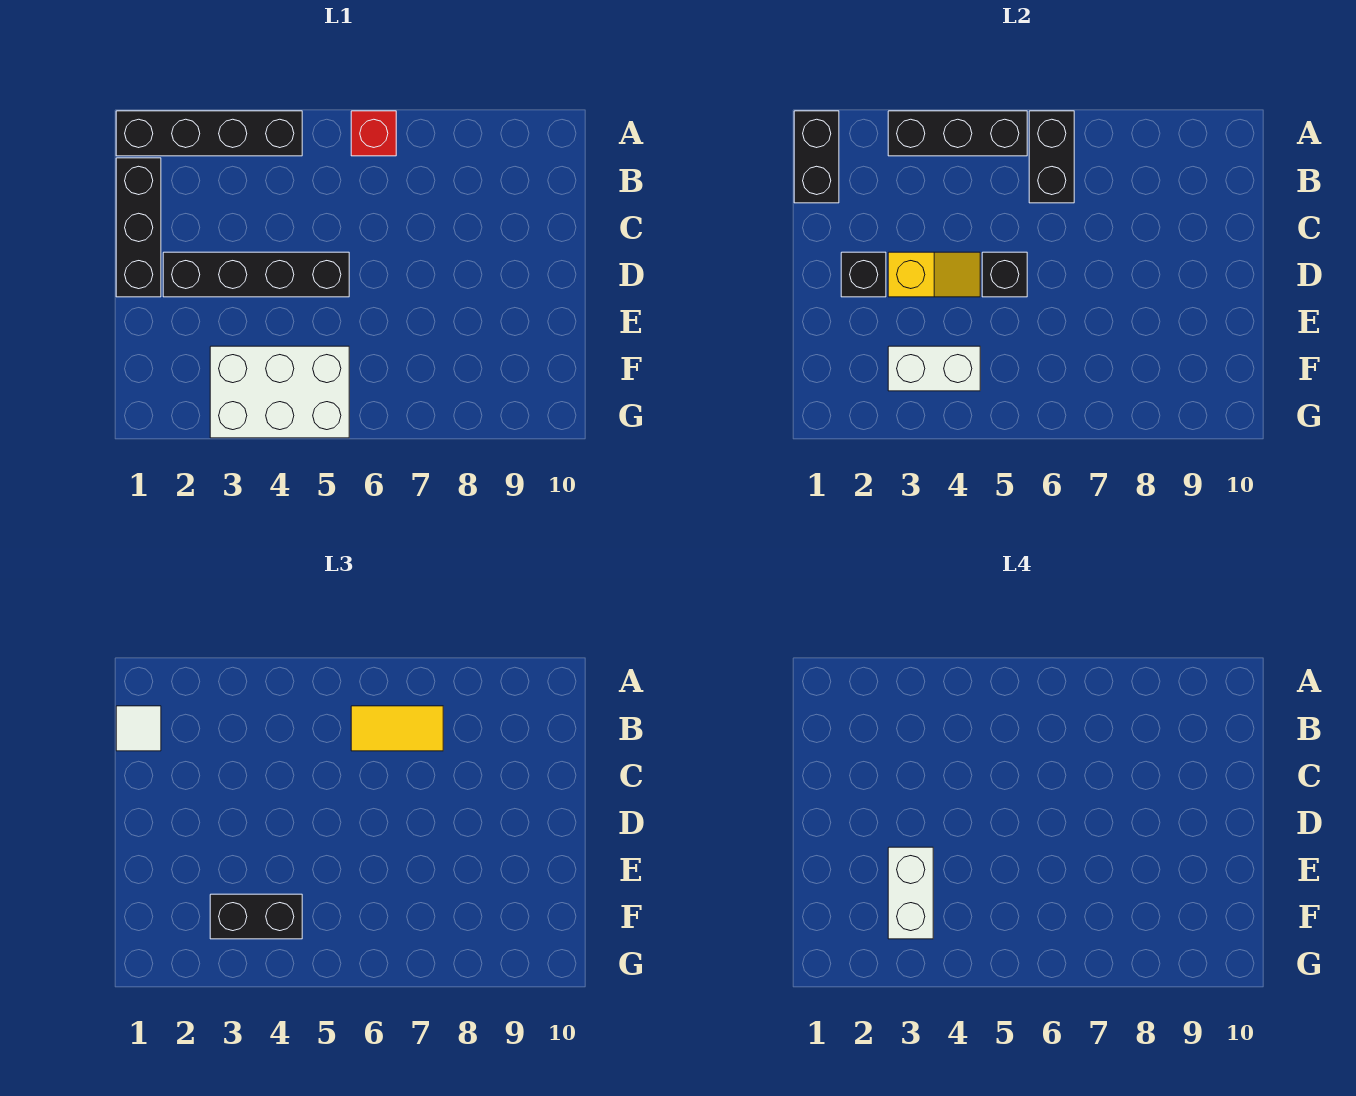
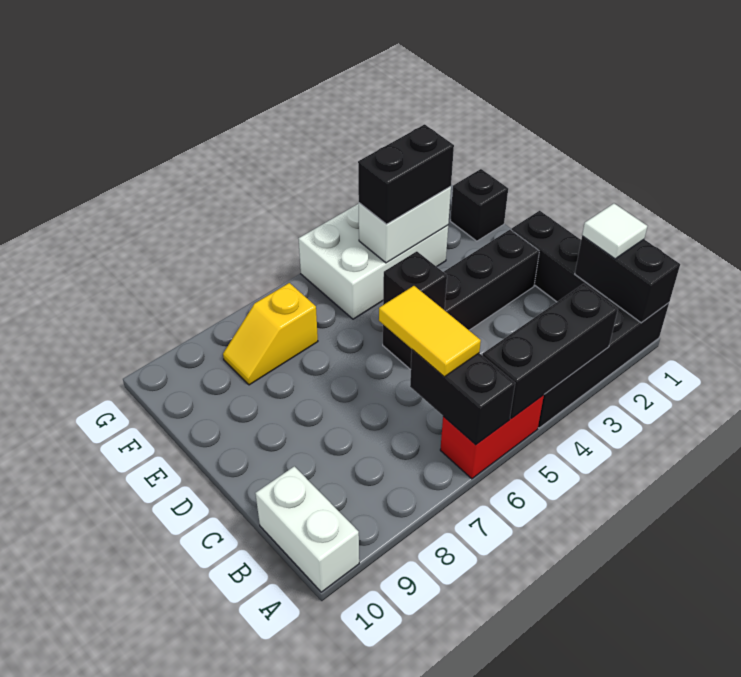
red brick A6 level 1 -> red brick A5:A6 level 1
yellow tile B6:B7 level 3 -> yellow tile B6:C6 level 3
black brick D2 level 2 -> black brick F1 level 1
yellow slope D3:D4 level 2 top 3 -> yellow slope F7:F8 level 1 top 7
white brick E3:F3 level 4 -> white brick A10:B10 level 1

